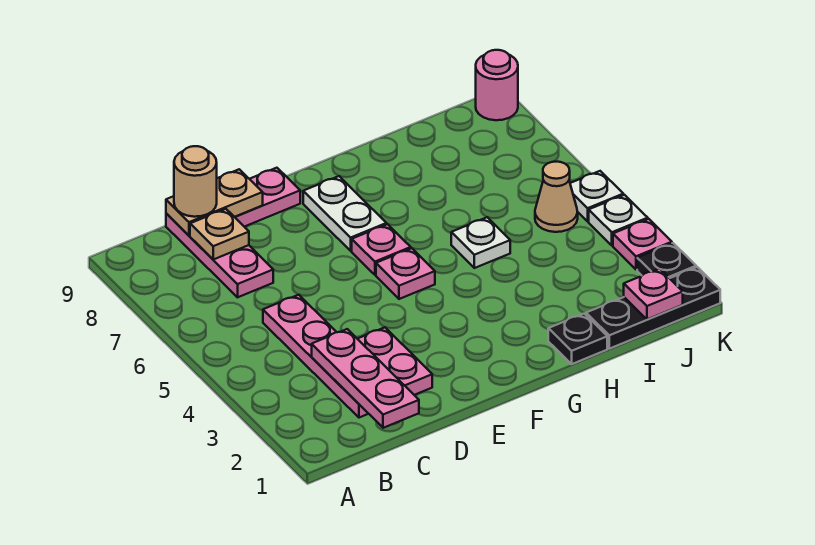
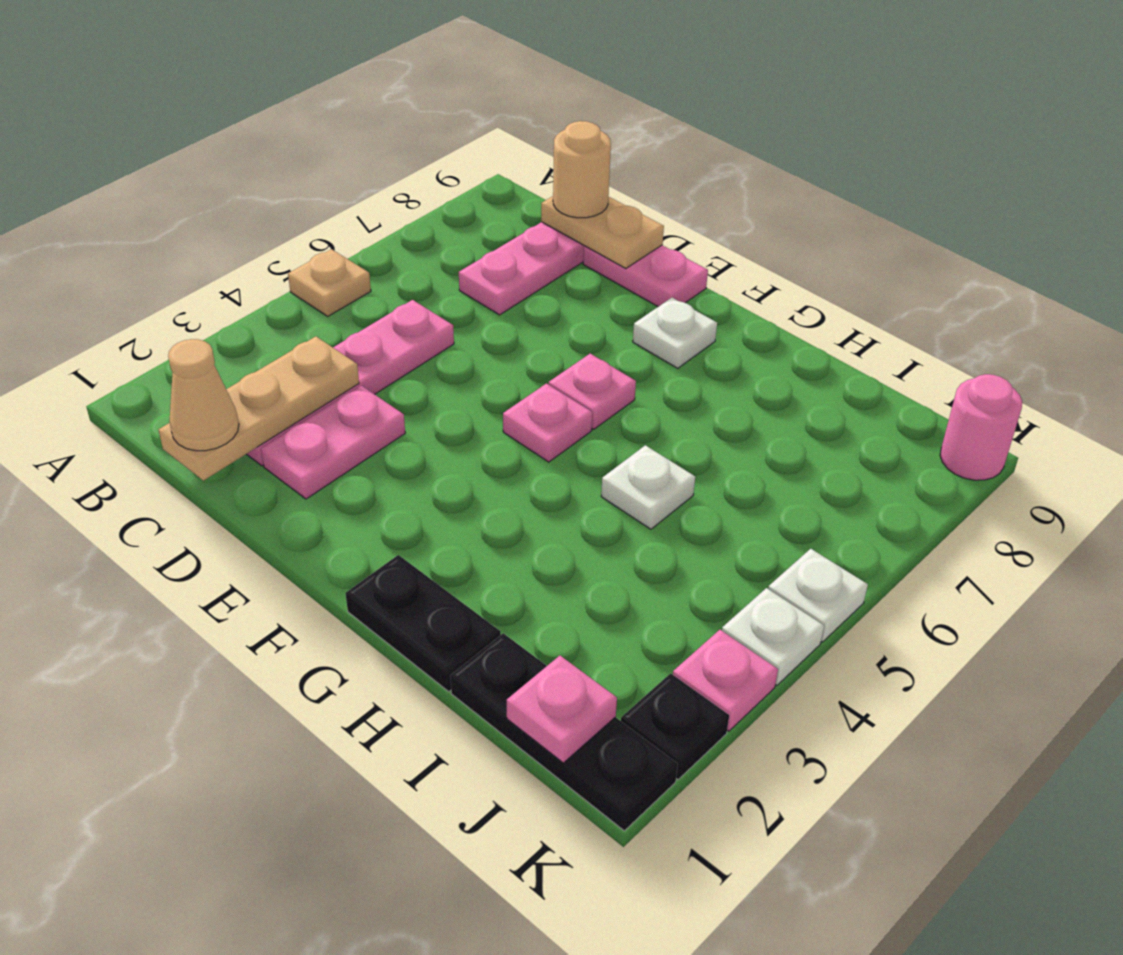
pink plate C1:C3 level 2 -> tan plate C1:C3 level 2
tan plate C8 level 2 -> tan plate A5 level 1
white plate F7:F8 level 1 -> white plate F8 level 1
black plate H1 level 1 -> black plate G1:H1 level 1
tan cone J5 level 1 -> tan cone C1 level 3

